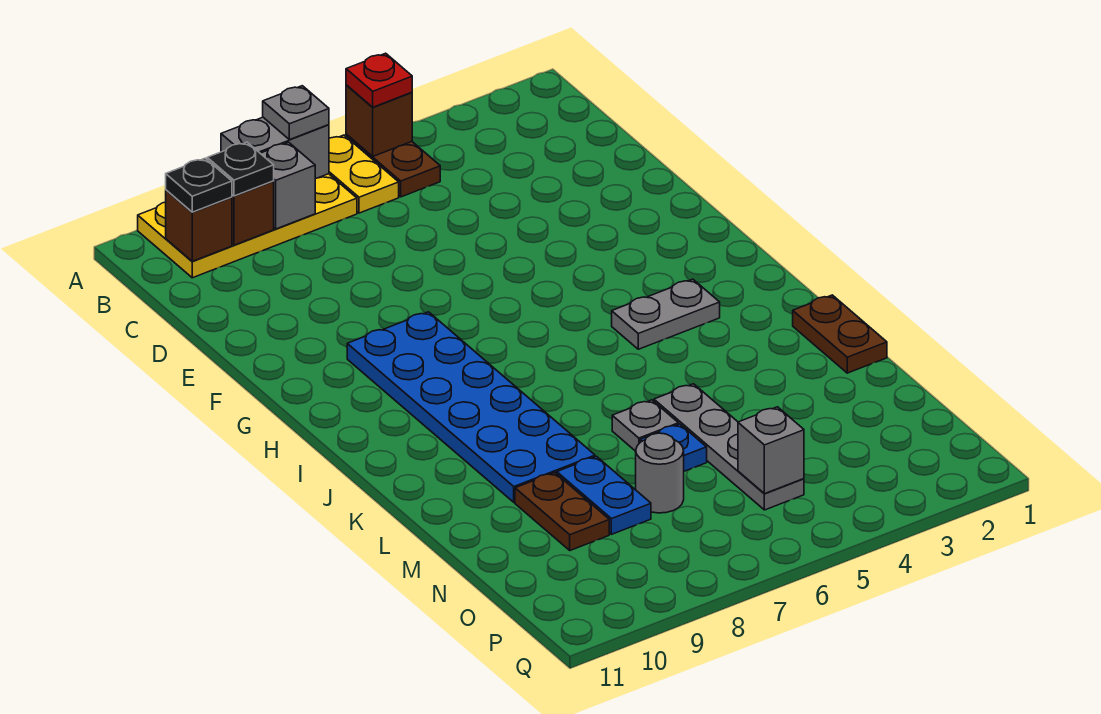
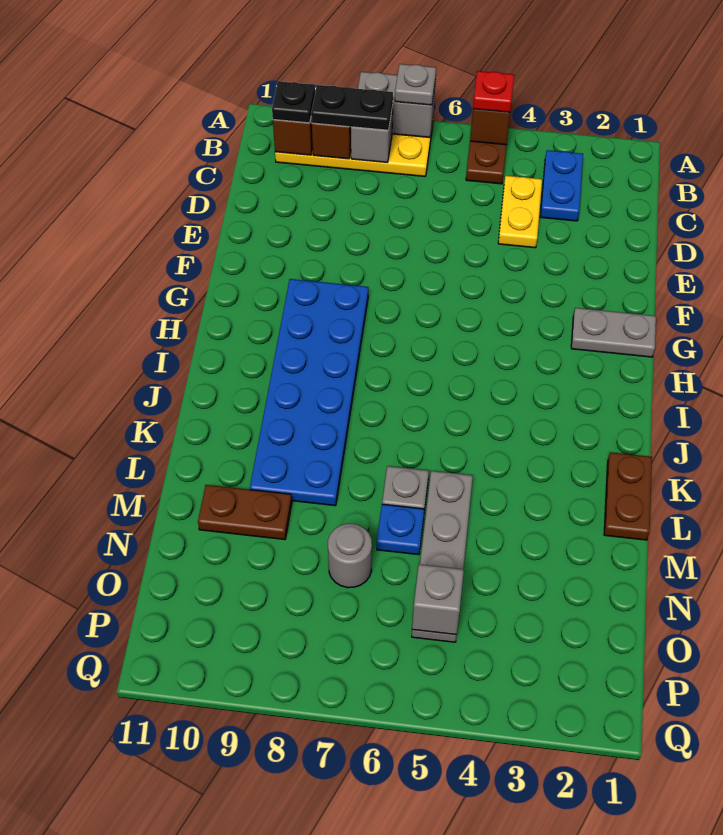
yellow plate A6:B6 level 1 -> yellow plate C4:D4 level 1
black plate B9 level 3 -> black plate B8:B9 level 3
grey plate I3:I4 level 1 -> grey plate G1:G2 level 1
blue plate M8:N8 level 1 -> blue plate B3:C3 level 1
brown plate M9:N9 level 1 -> brown plate M9:M10 level 1

